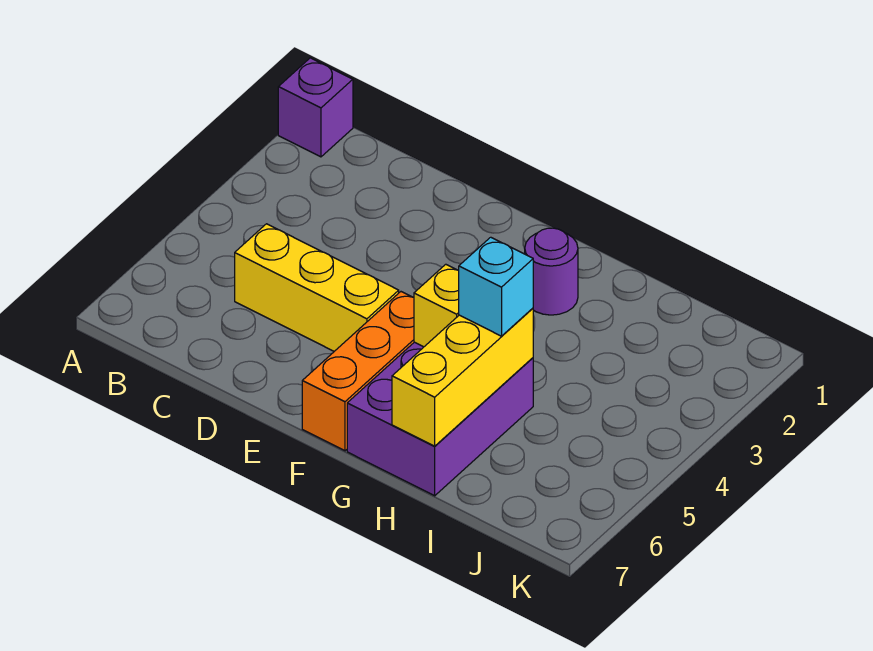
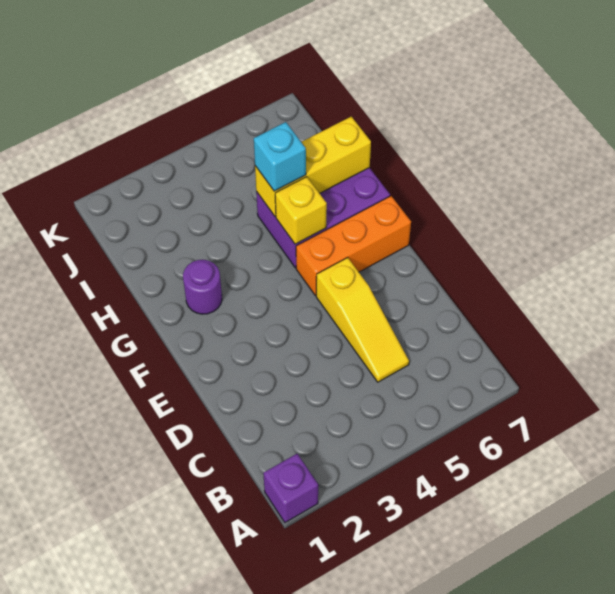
yellow brick C5:E5 level 1 -> yellow slope C5:E5 level 1 top E

